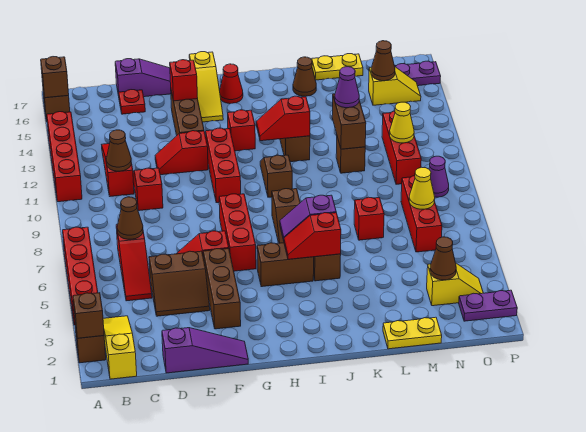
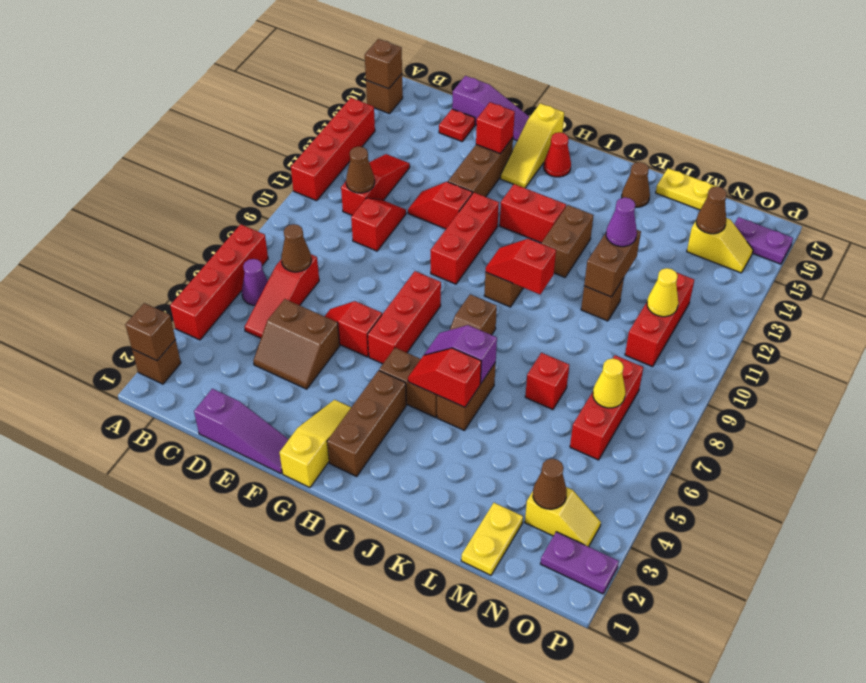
yellow slope B1:B3 level 1 top 1 -> yellow slope G1:G3 level 1 top 1
brown brick F3:F5 level 1 -> brown brick H2:H4 level 1
red brick H13 level 1 -> red brick H13:I13 level 1
red slope I12:J12 level 2 top J -> red slope I10:J10 level 2 top J
yellow plate L1:M1 level 1 -> yellow plate M1:M2 level 1
purple cone O9 level 1 -> purple cone B6 level 1

